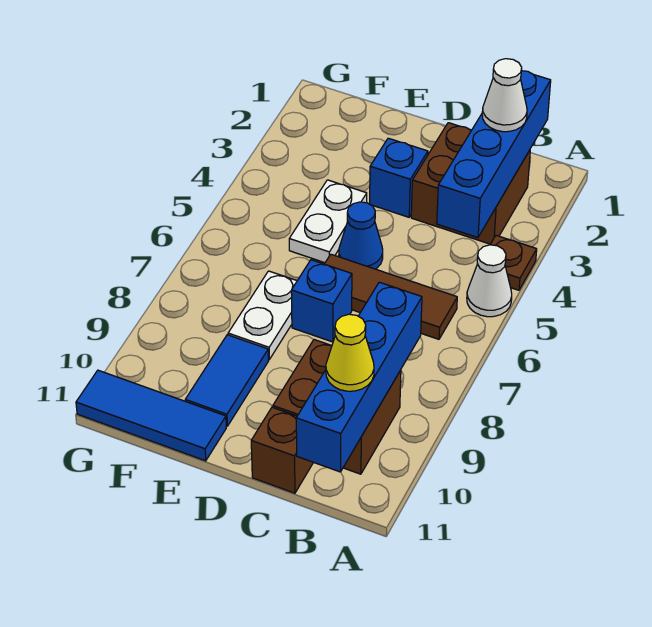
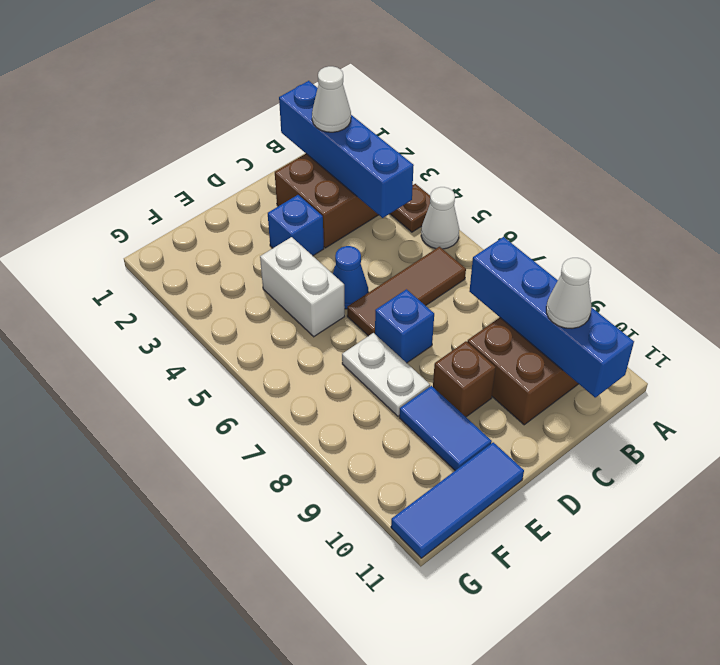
yellow cone B10 level 3 -> white cone B10 level 3
brown brick C11 level 1 -> brown brick D9 level 1
white plate E4:E5 level 1 -> white brick E4:E5 level 1

